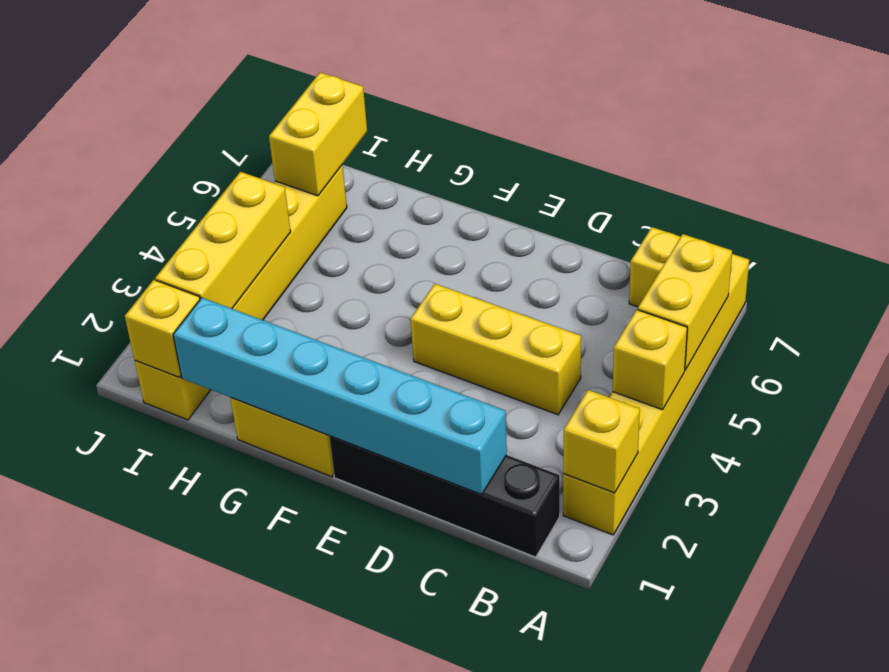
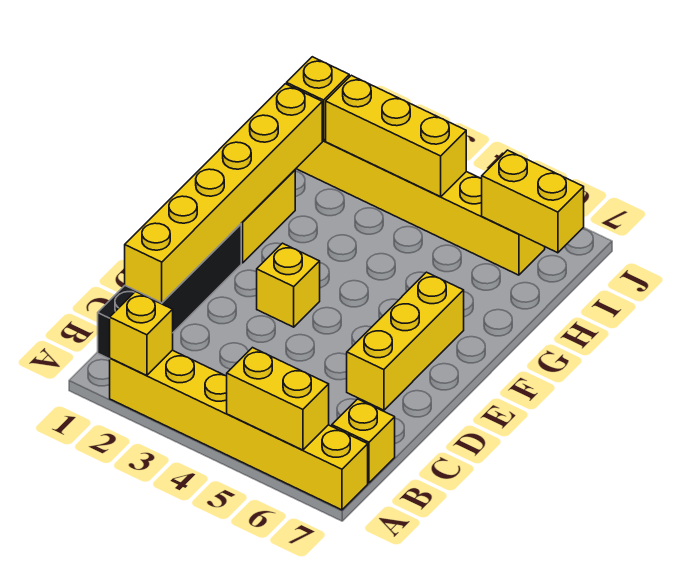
yellow brick A4 level 2 -> yellow brick E3 level 1
cyan brick C1:H1 level 2 -> yellow brick C1:H1 level 2
yellow brick C4:E4 level 1 -> yellow brick D6:F6 level 1

